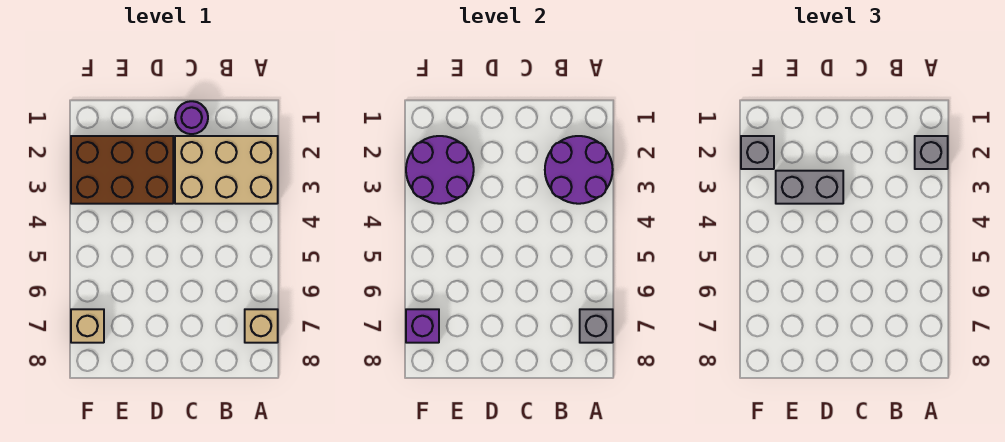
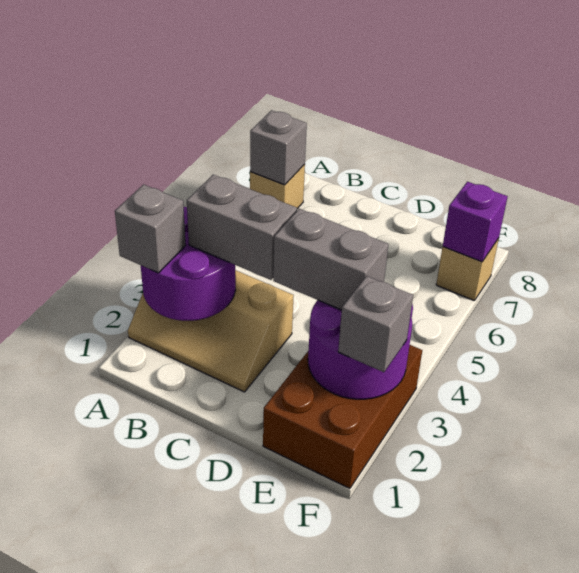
tan brick A2:C3 level 1 -> tan slope A2:C3 level 1 top 3
none -> grey brick B3:C3 level 3
purple round brick C1 level 1 -> none
brown brick D2:F3 level 1 -> brown brick E1:F3 level 1

